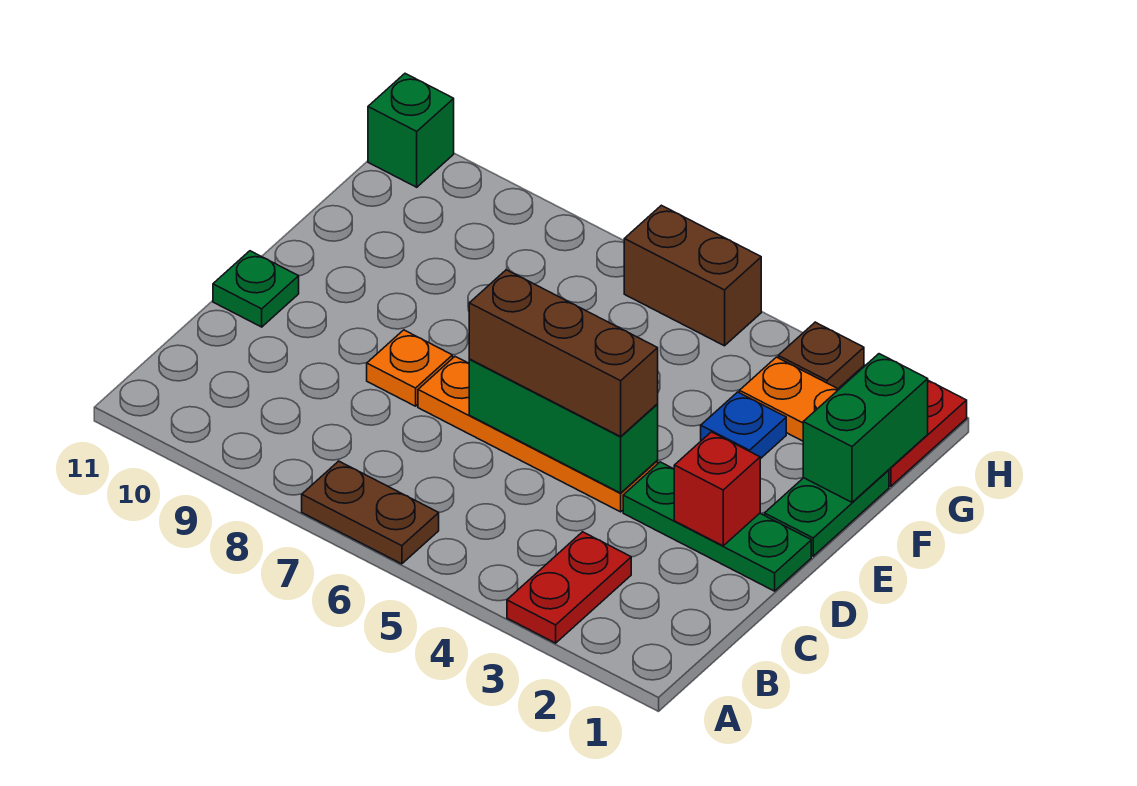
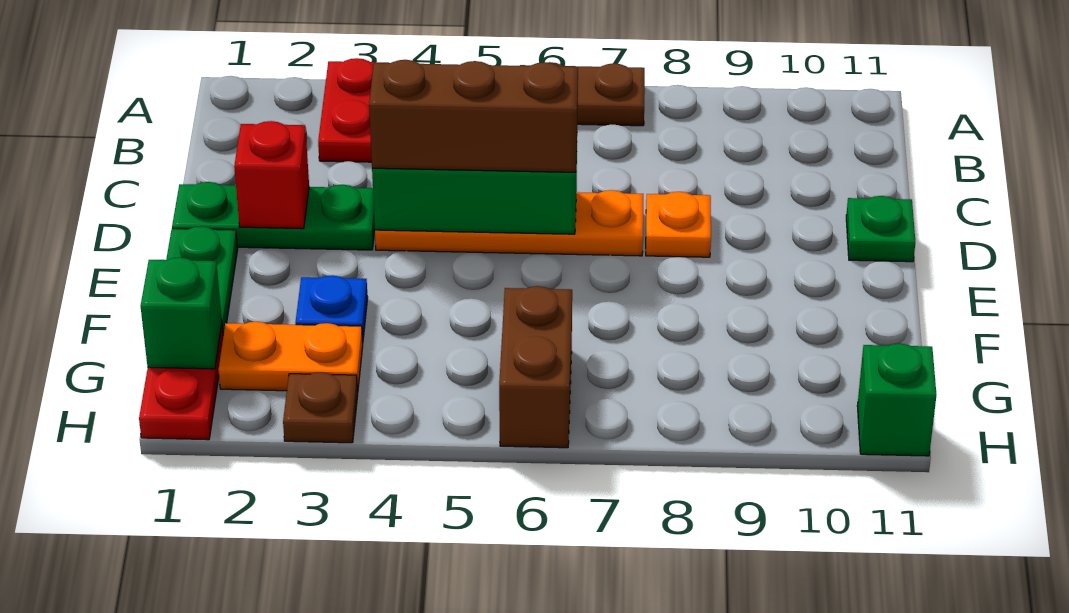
green brick F1:G1 level 2 -> green brick G1 level 2
brown brick H5:H6 level 1 -> brown brick G6:H6 level 1

